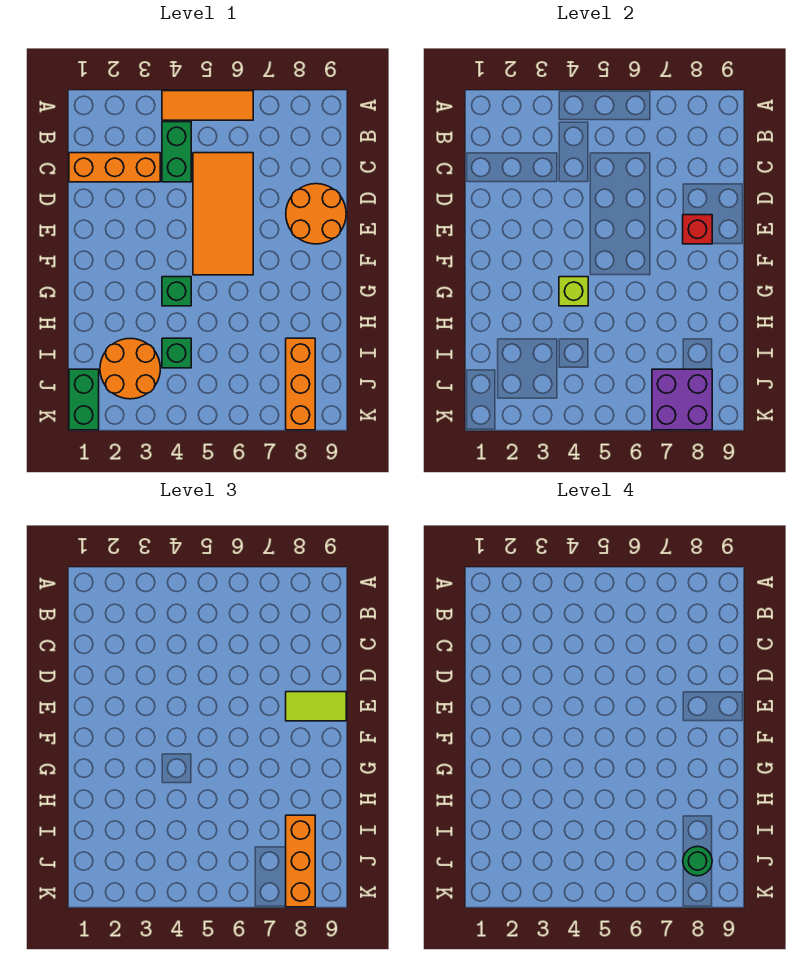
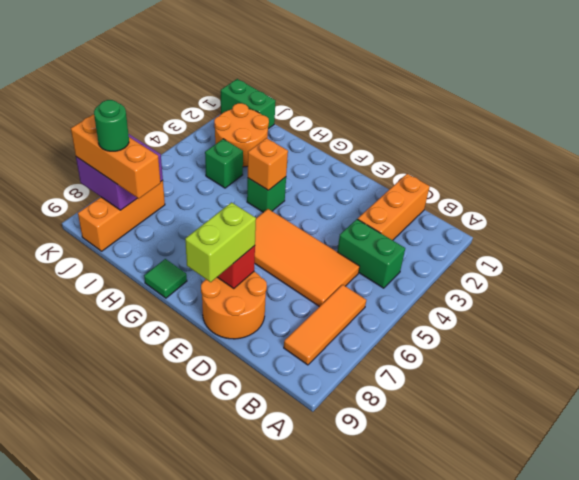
orange tile A4:A6 level 1 -> orange tile B6:B8 level 1
lime tile E8:E9 level 3 -> lime brick E8:E9 level 3
lime brick G4 level 2 -> orange brick G4 level 2
none -> green tile G9 level 1
orange brick I8:K8 level 1 -> orange brick J7:J9 level 1

